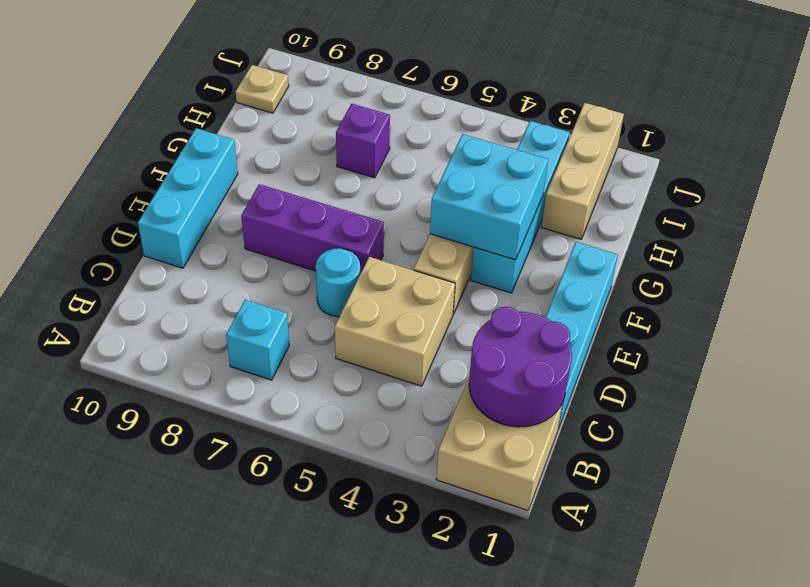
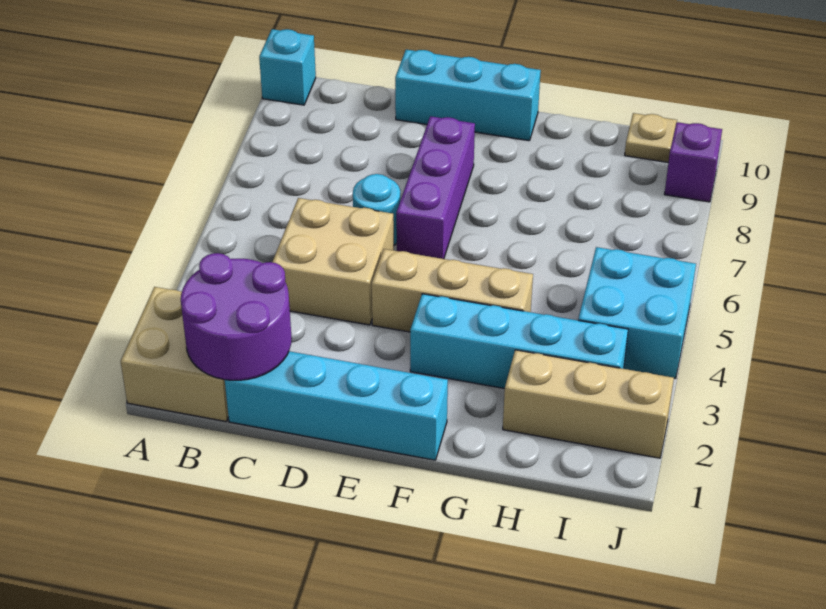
cyan brick B7 level 1 -> cyan brick A10 level 1
cyan brick F3:G4 level 2 -> cyan brick I4:J5 level 1
purple brick H7 level 1 -> purple brick J9 level 1

